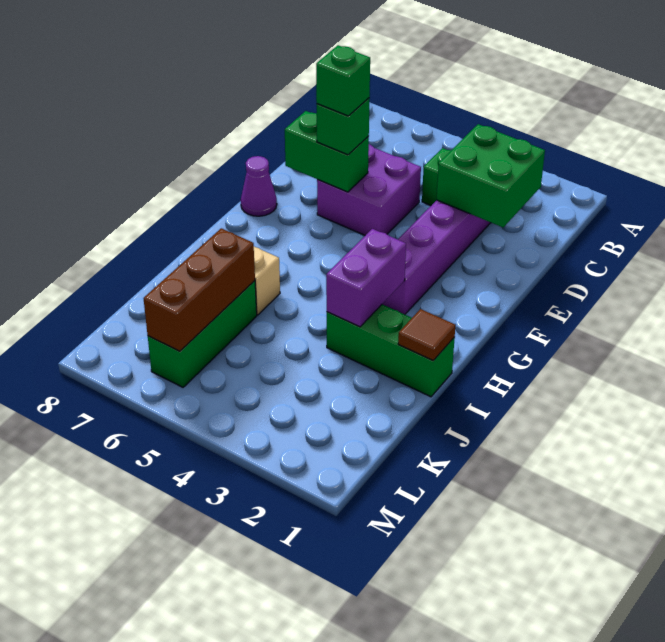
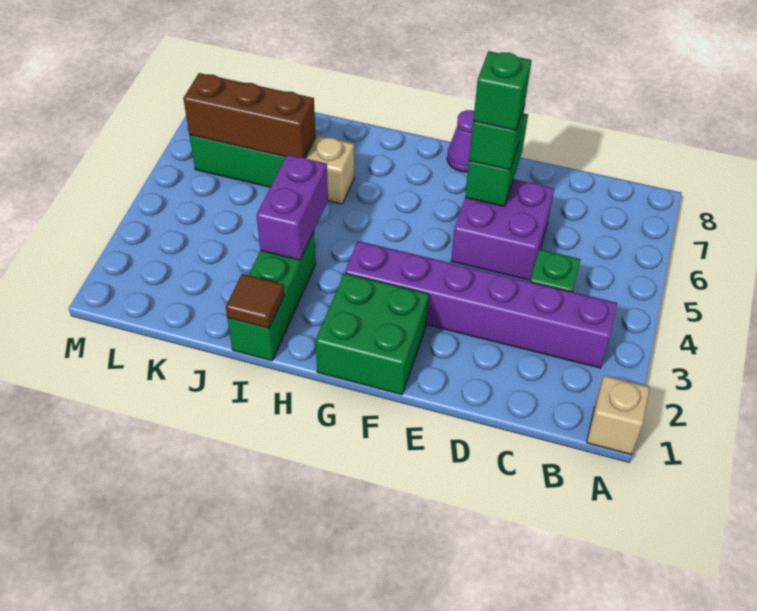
none -> tan brick A1 level 1
green brick C2:D3 level 2 -> green brick F1:G2 level 1
purple brick H3:I3 level 2 -> purple brick I3:I4 level 2

